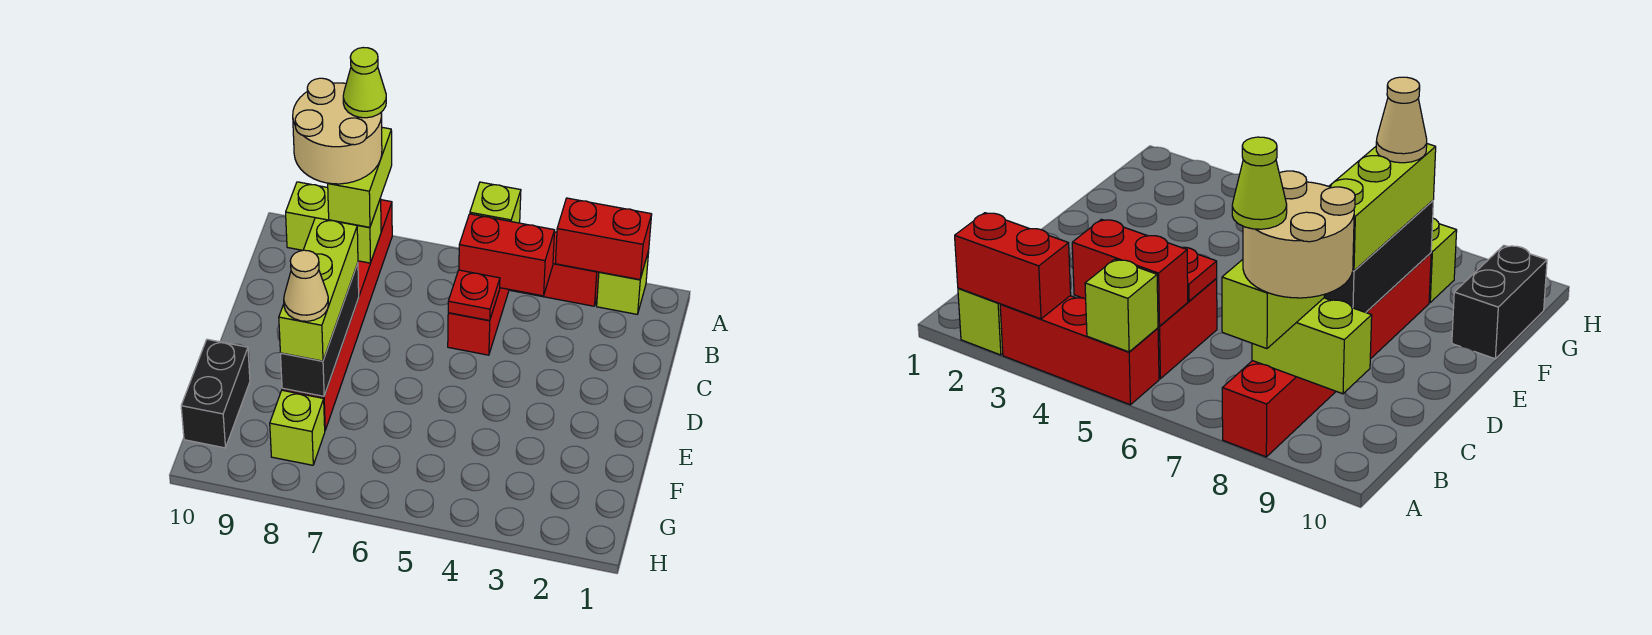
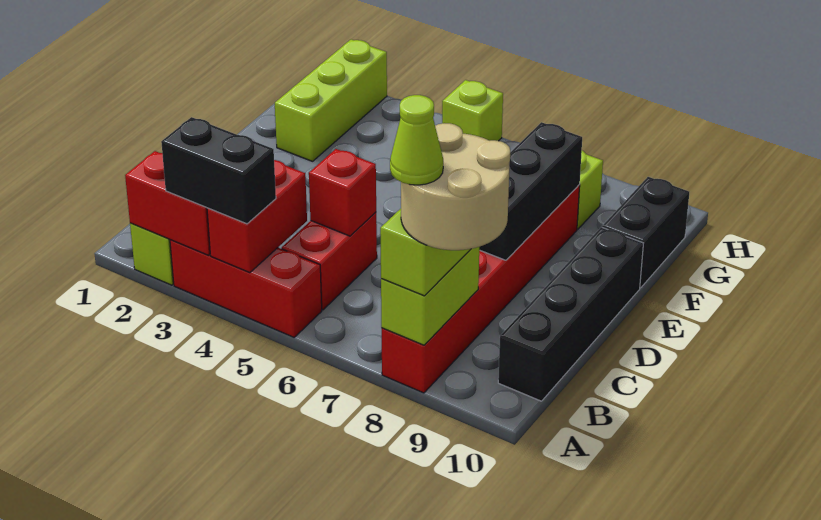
none -> black brick A3:A4 level 3
lime brick A5 level 2 -> lime brick H5 level 1
red brick B4:B5 level 2 -> red brick A4:B4 level 2
lime brick B8:B9 level 2 -> lime brick A8:B8 level 2
none -> black brick B10:E10 level 1
red plate C5 level 2 -> red brick C5 level 2
lime brick D8:F8 level 3 -> lime brick F2:H2 level 1
tan cone F8 level 4 -> none

